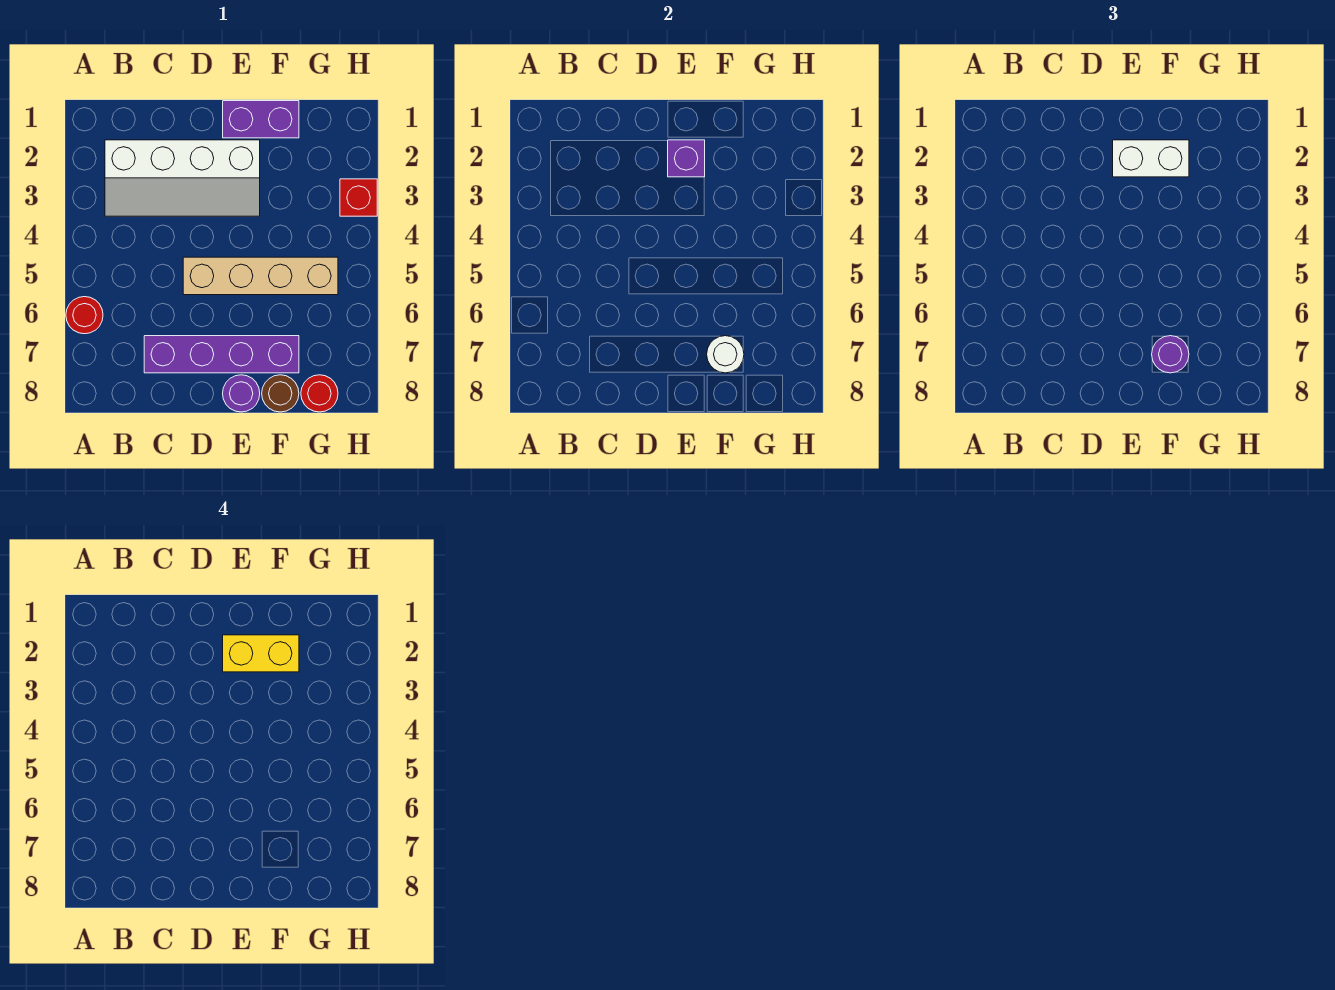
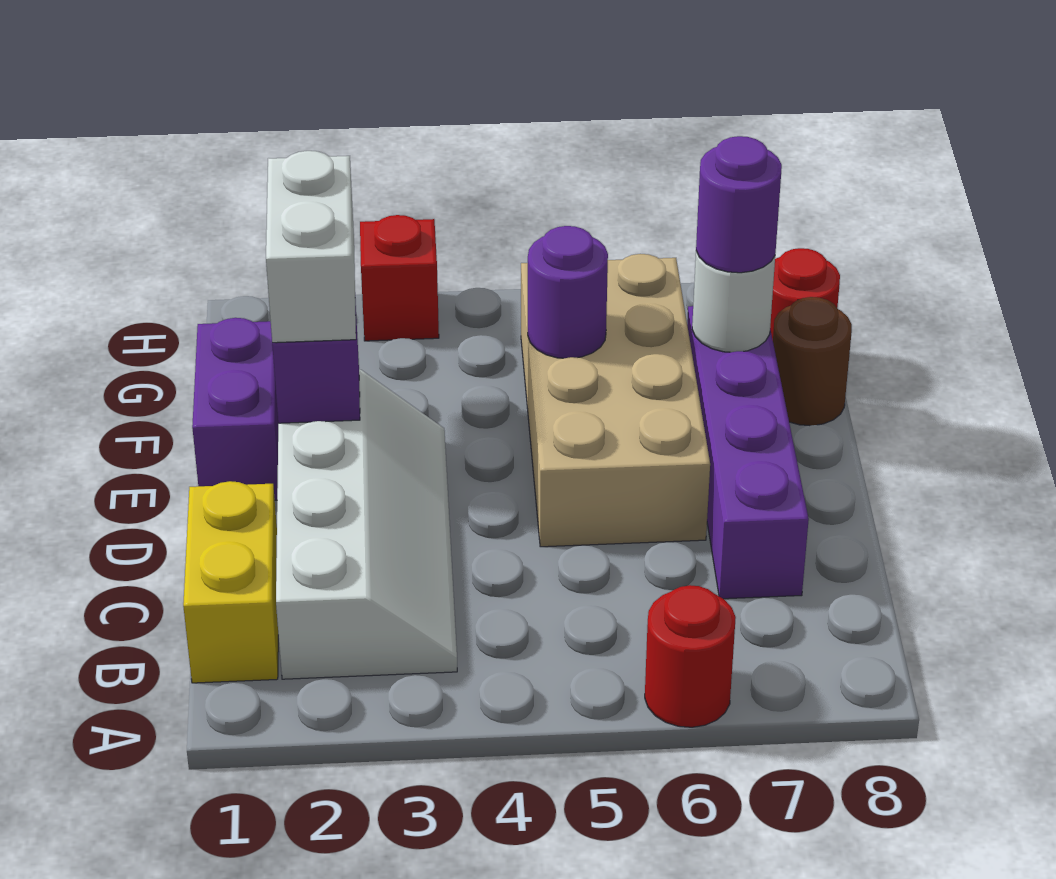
tan brick D5:G5 level 1 -> tan brick D5:G6 level 1
yellow brick E2:F2 level 4 -> yellow brick B1:C1 level 1
purple round brick E8 level 1 -> purple round brick F5 level 2

